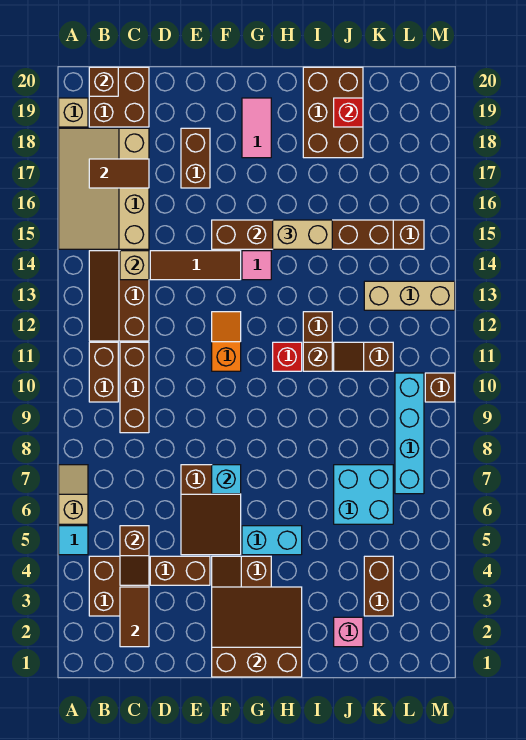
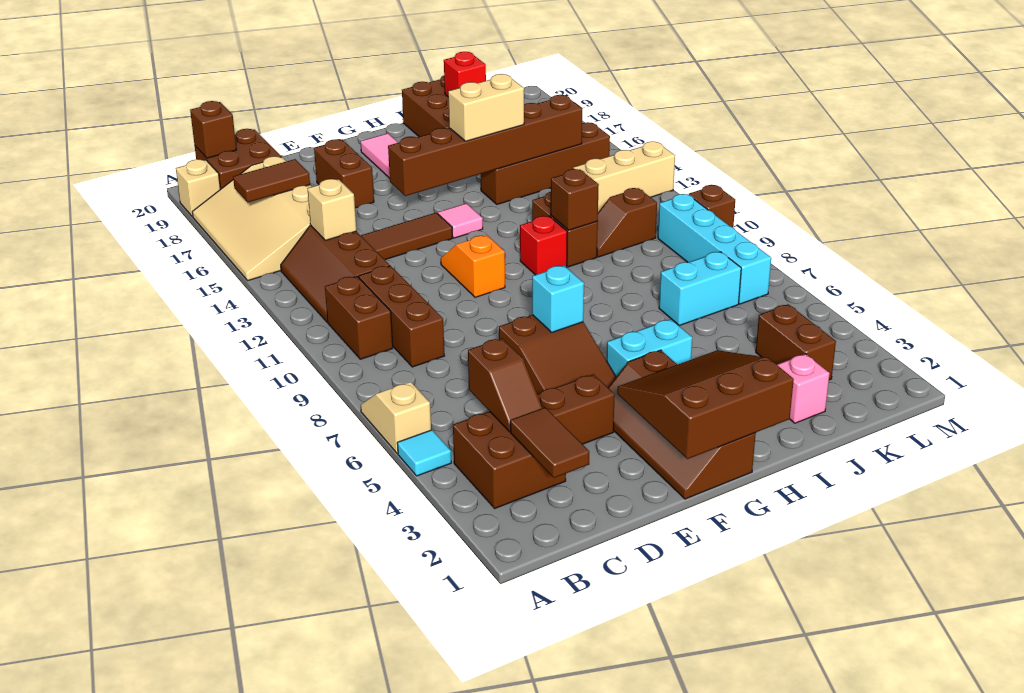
cyan brick J6:K7 level 1 -> cyan brick J7:K7 level 1

